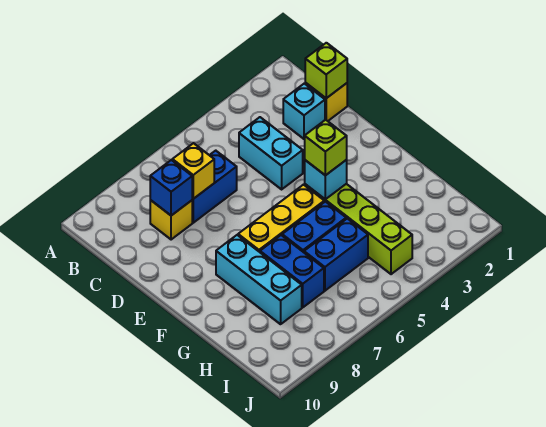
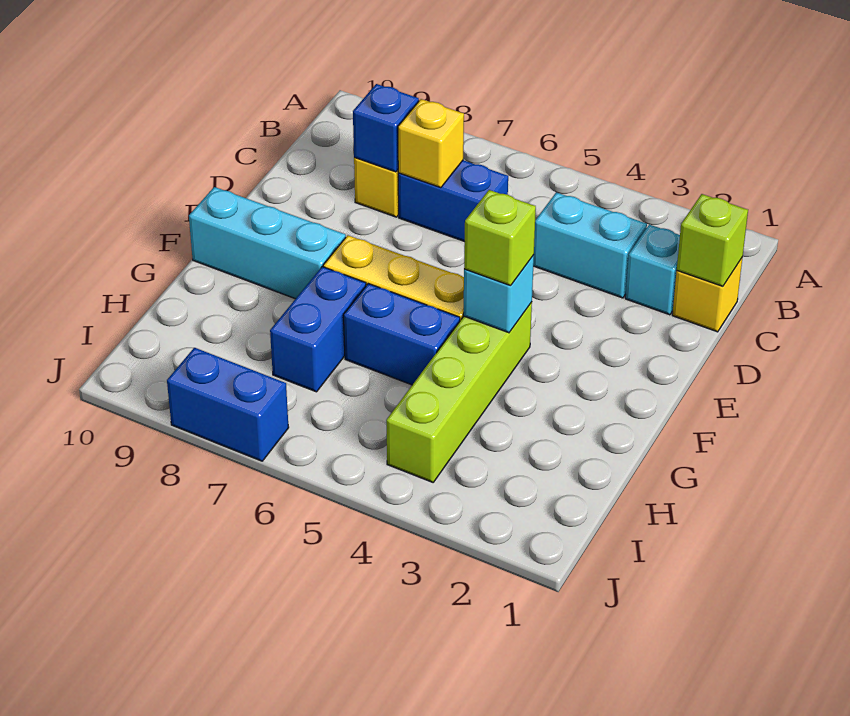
cyan brick C4:D4 level 1 -> cyan brick C3:C4 level 1
cyan brick F8:H8 level 1 -> cyan brick F8:F10 level 1
blue brick H5:H6 level 1 -> blue brick J7:J8 level 1

